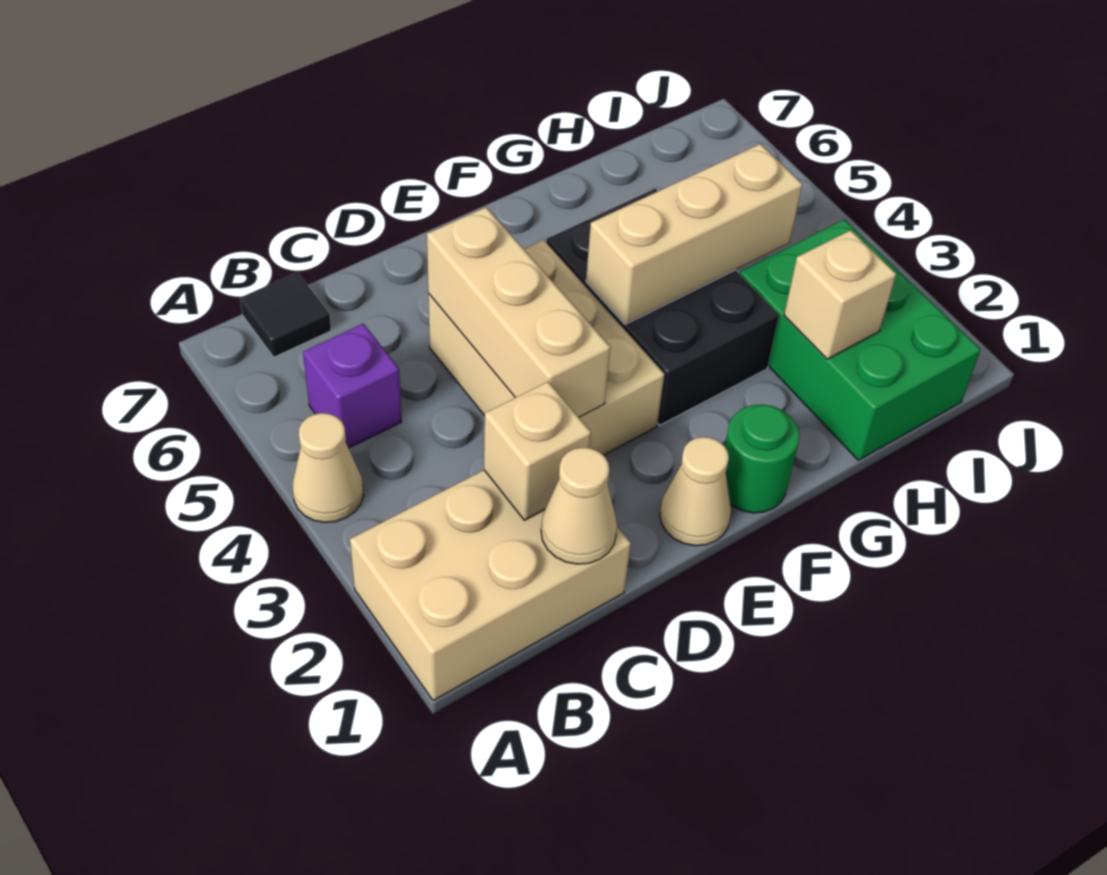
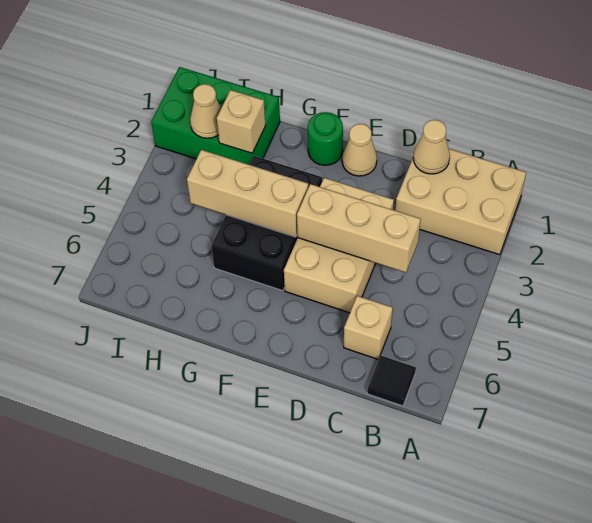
tan cone A4 level 1 -> tan cone I2 level 2
purple brick B5 level 1 -> none
tan brick C2 level 2 -> tan brick C6 level 1
tan brick D3:D5 level 2 -> tan brick C4:E4 level 2
green brick H1:I3 level 1 -> green brick H1:J2 level 1

